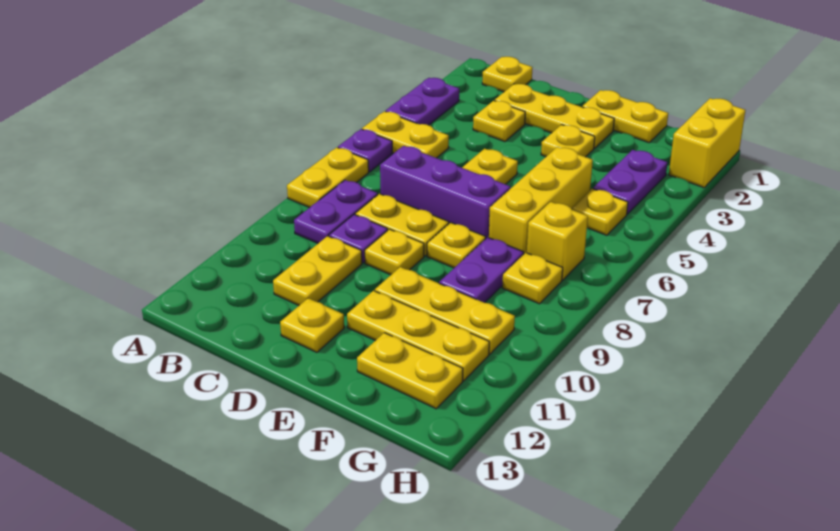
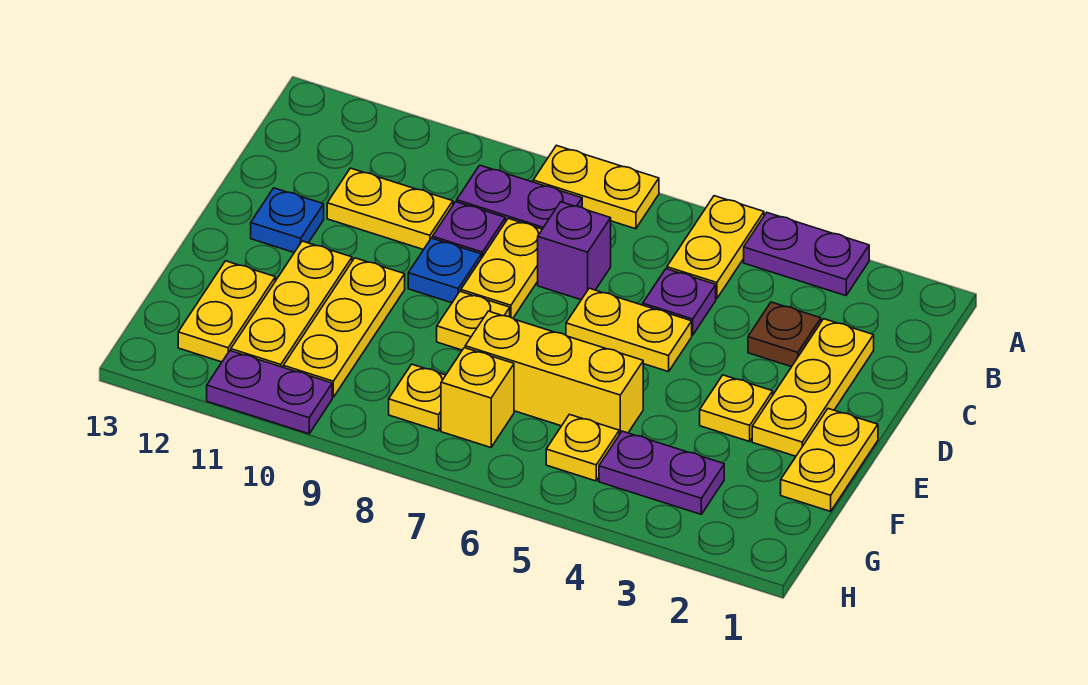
purple plate A6 level 1 -> purple plate C5 level 1
yellow plate B1 level 1 -> none
yellow plate C3 level 1 -> brown plate C3 level 1
purple brick C7:E7 level 1 -> purple brick C7 level 1
yellow plate D9 level 1 -> blue plate D9 level 1
yellow plate D12 level 1 -> blue plate D12 level 1
purple plate F8:F9 level 1 -> purple plate H10:H11 level 1
yellow brick H1:H2 level 1 -> none

